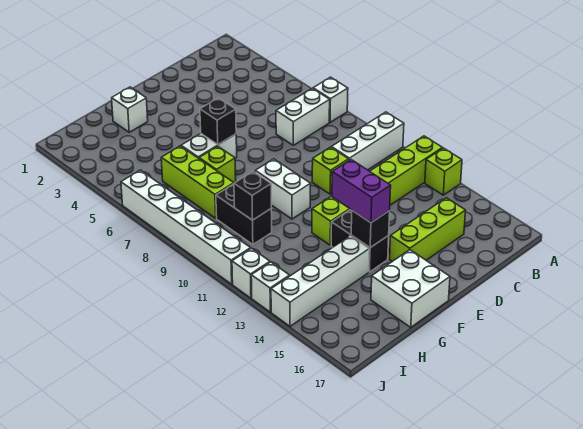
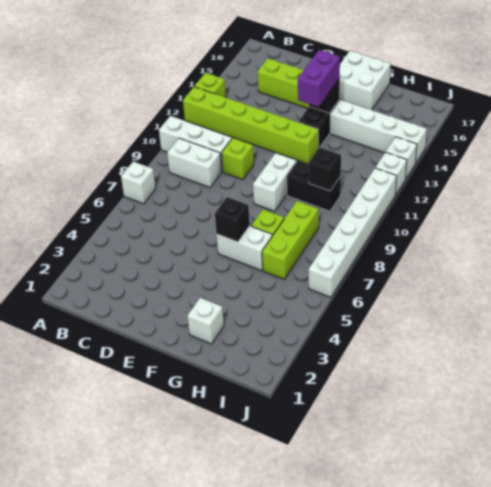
white brick B7:C7 level 1 -> white brick B9:C9 level 1
black brick H9:H10 level 1 -> black brick G10:H10 level 1

